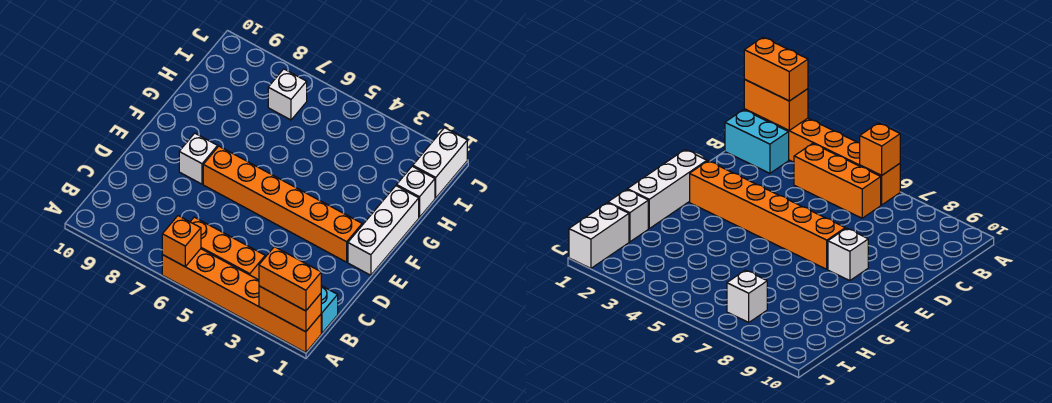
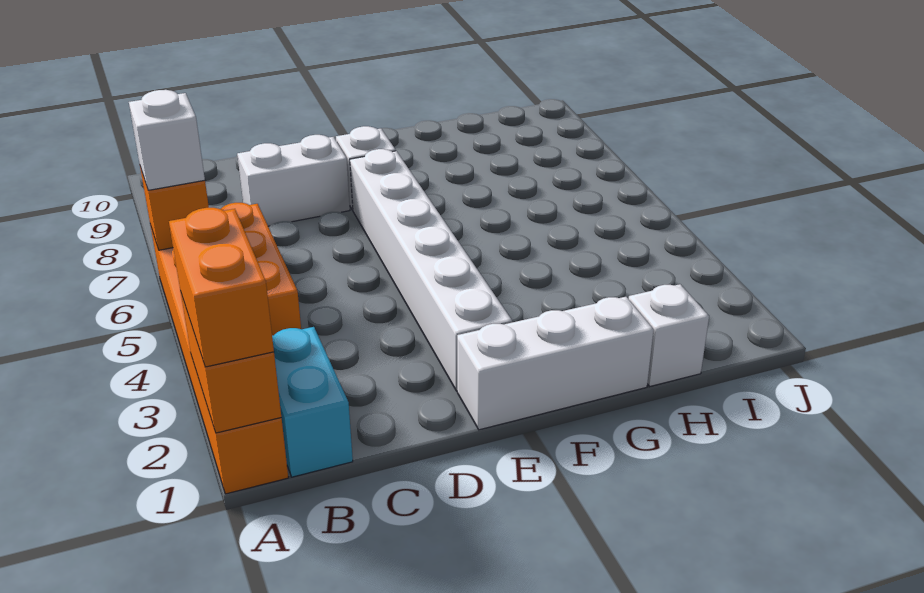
orange brick E2:E7 level 1 -> white brick E2:E7 level 1
white brick I1:J1 level 1 -> white brick C8:D8 level 1
white brick I7 level 1 -> white brick A6 level 3

